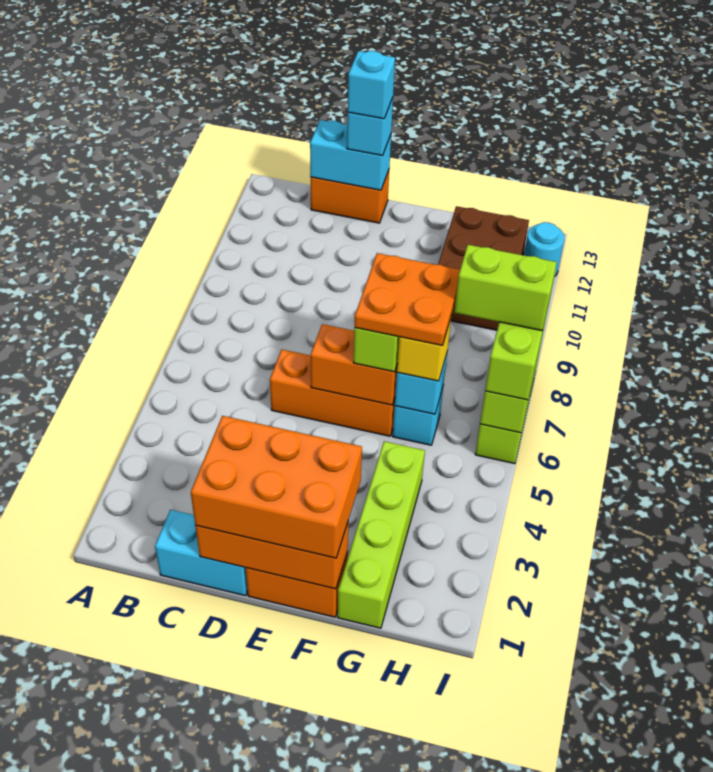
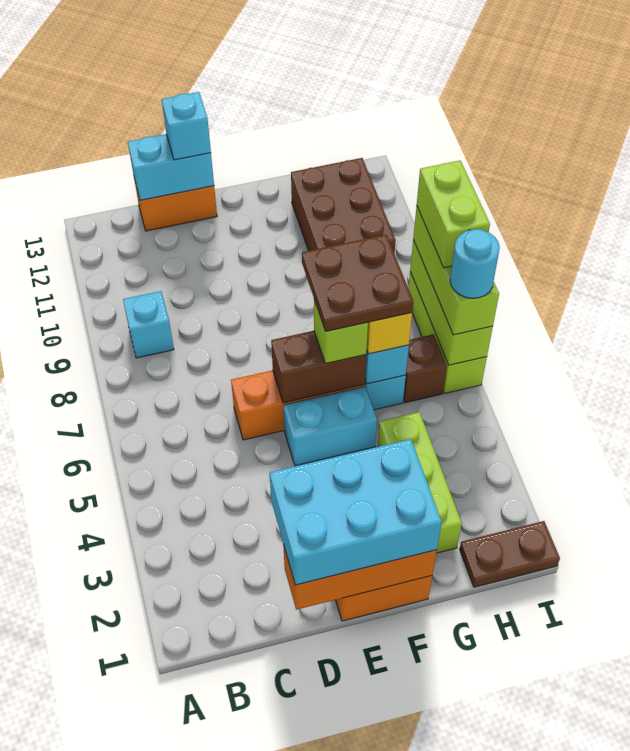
cyan brick C1:D1 level 1 -> cyan brick E5:F5 level 1
orange brick D1:F2 level 3 -> cyan brick D1:F2 level 3
cyan brick D13 level 4 -> cyan brick B9 level 1
orange brick E6:F6 level 2 -> brown brick E6:F6 level 2
orange plate F6:G7 level 4 -> brown plate F6:G7 level 4
lime brick G1:G4 level 1 -> lime brick G2:G4 level 1
none -> brown plate H1:I1 level 1
none -> brown brick H6 level 1
lime brick H7:I7 level 4 -> lime brick I7:I8 level 4
cyan round brick I12 level 1 -> cyan round brick I6 level 4

